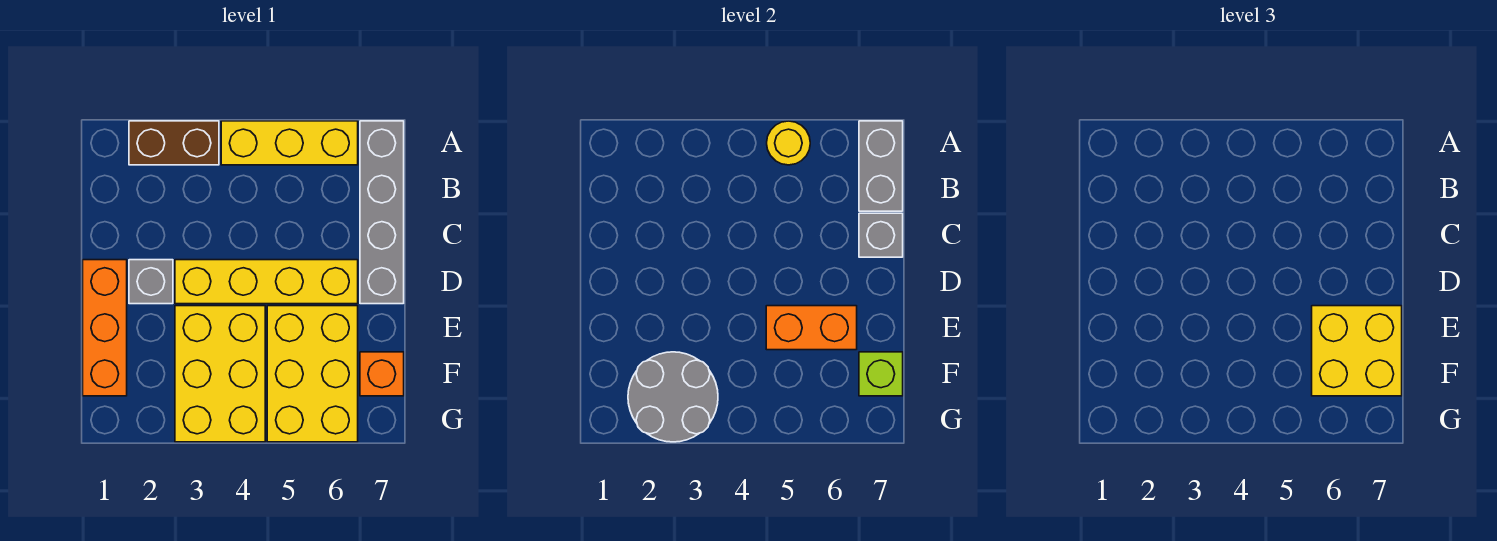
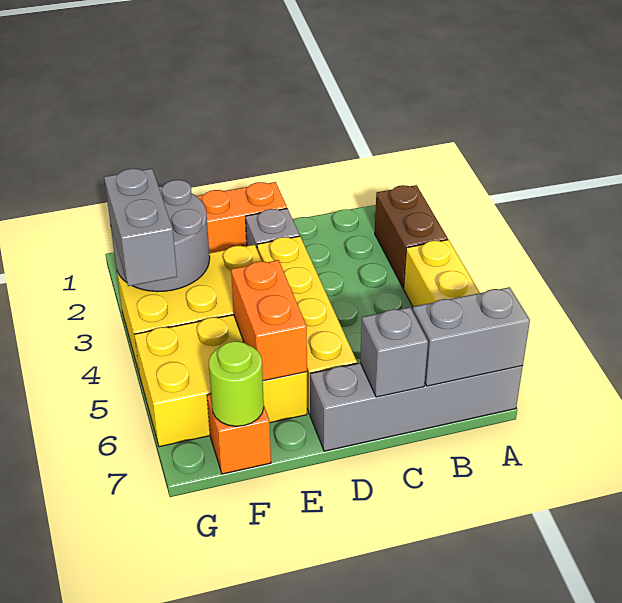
yellow round brick A5 level 2 -> none
yellow brick E6:F7 level 3 -> none
lime brick F7 level 2 -> lime round brick F7 level 2
none -> grey brick G3:G4 level 3

